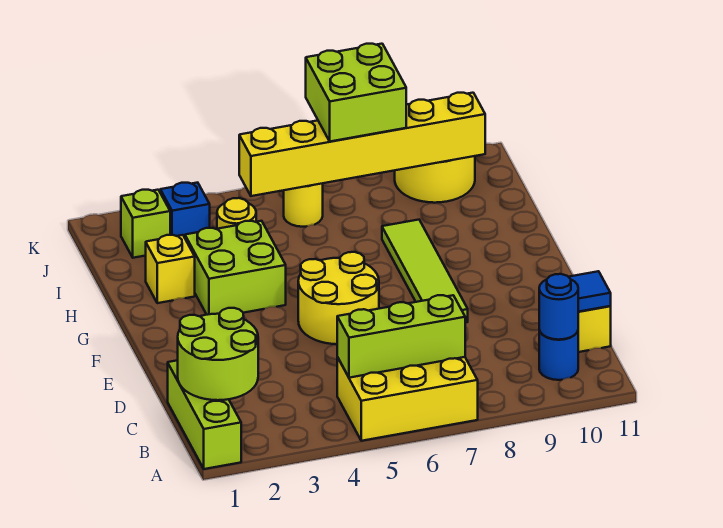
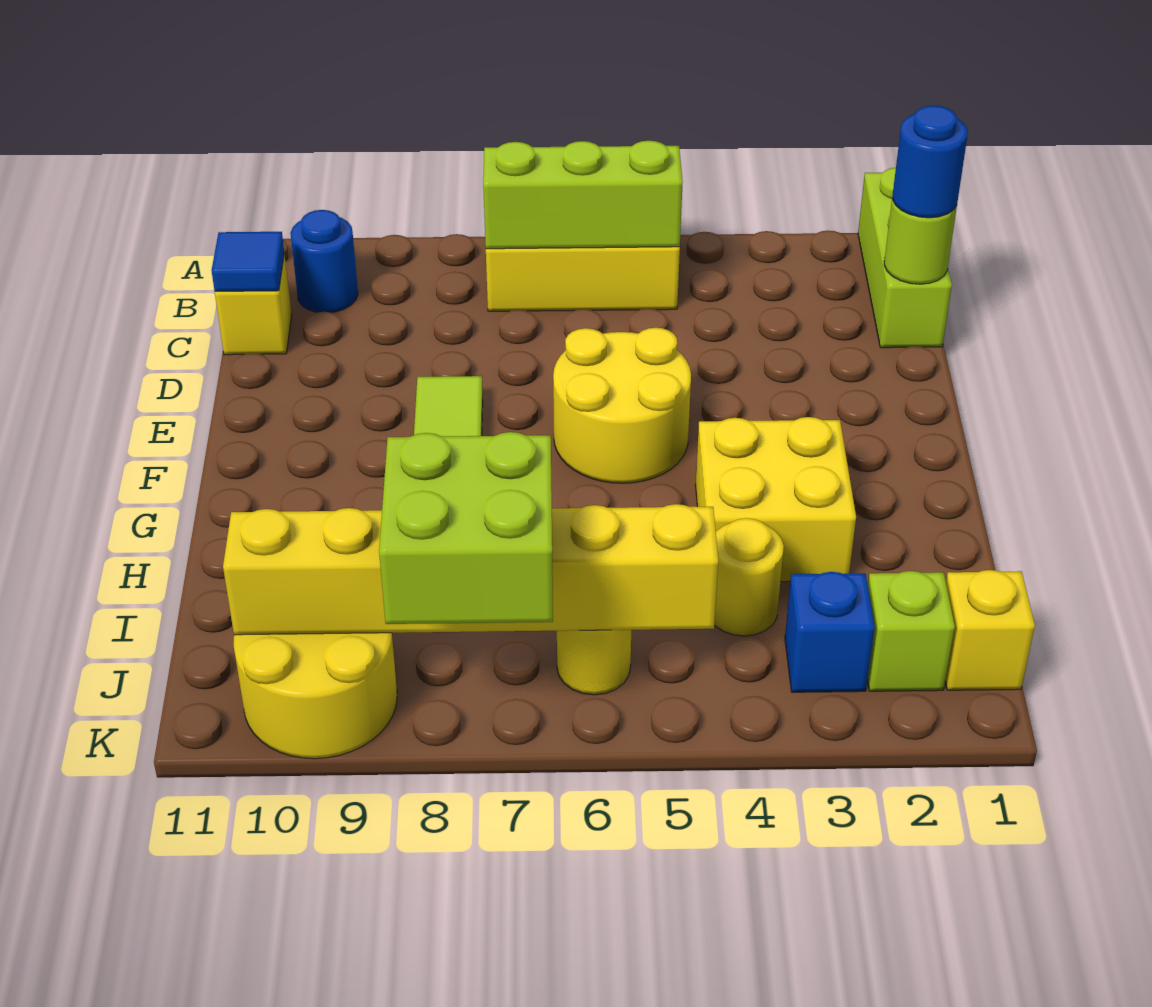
lime round brick B1:C2 level 2 -> lime round brick C1 level 2
blue round brick B10 level 2 -> blue round brick C1 level 3
lime brick G3:H4 level 1 -> yellow brick G3:H4 level 1
yellow brick H2 level 1 -> yellow brick J1 level 1

